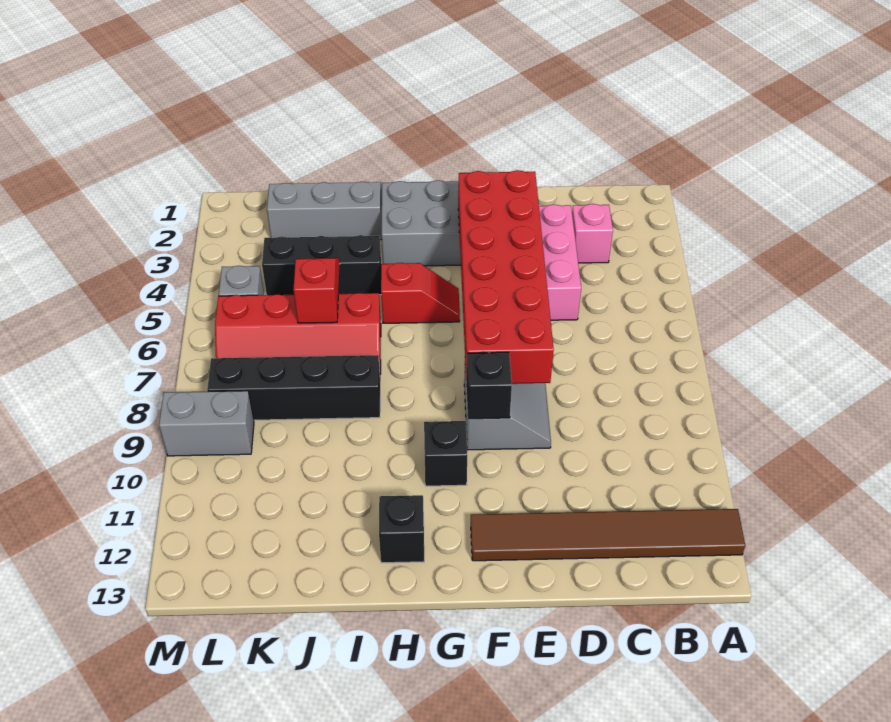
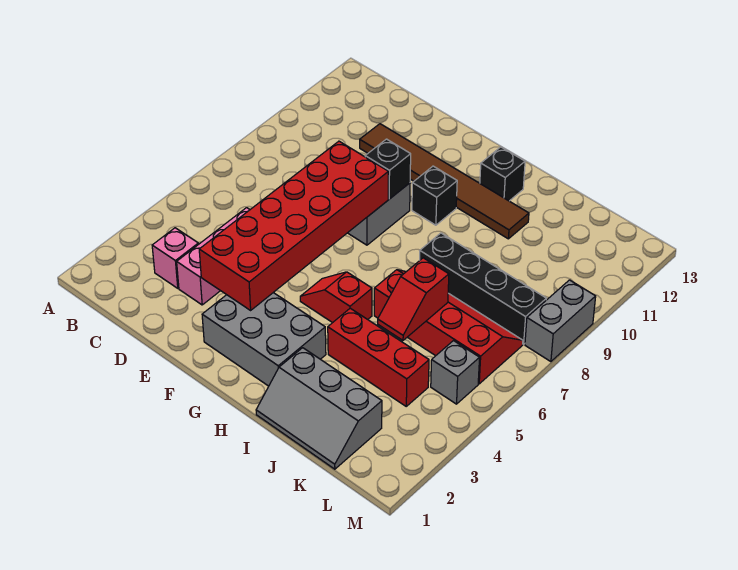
brown tile A12:F12 level 1 -> brown tile D11:I11 level 1
black brick I4:K4 level 1 -> red brick I4:K4 level 1
grey brick L9:M9 level 1 -> grey brick M8:M9 level 1

